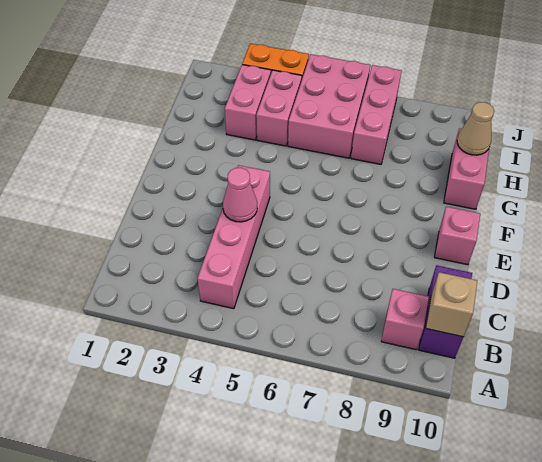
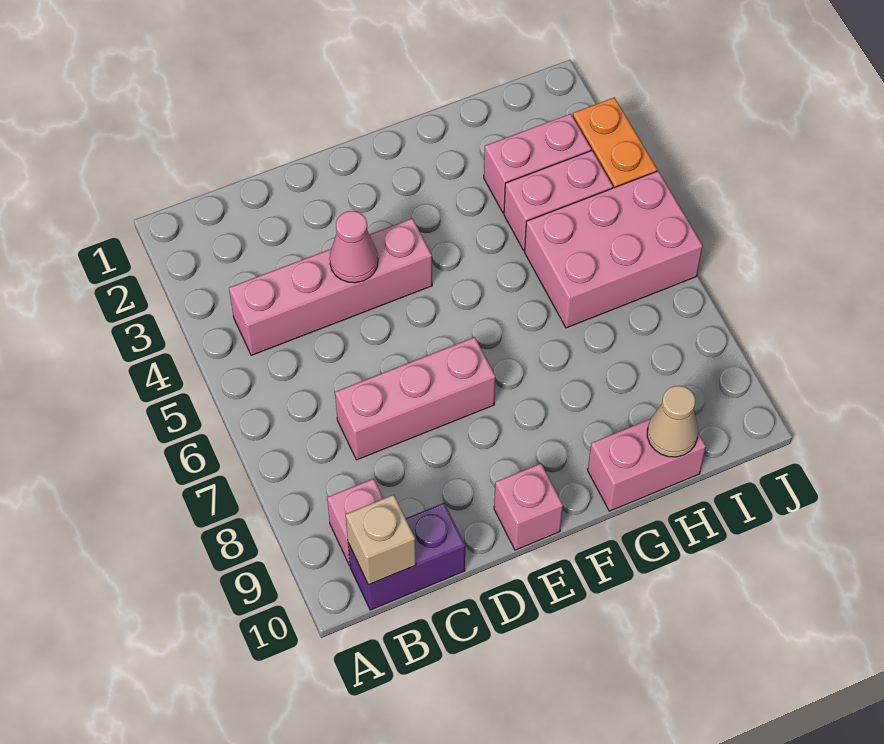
pink brick H7:J7 level 1 -> pink brick C7:E7 level 1

